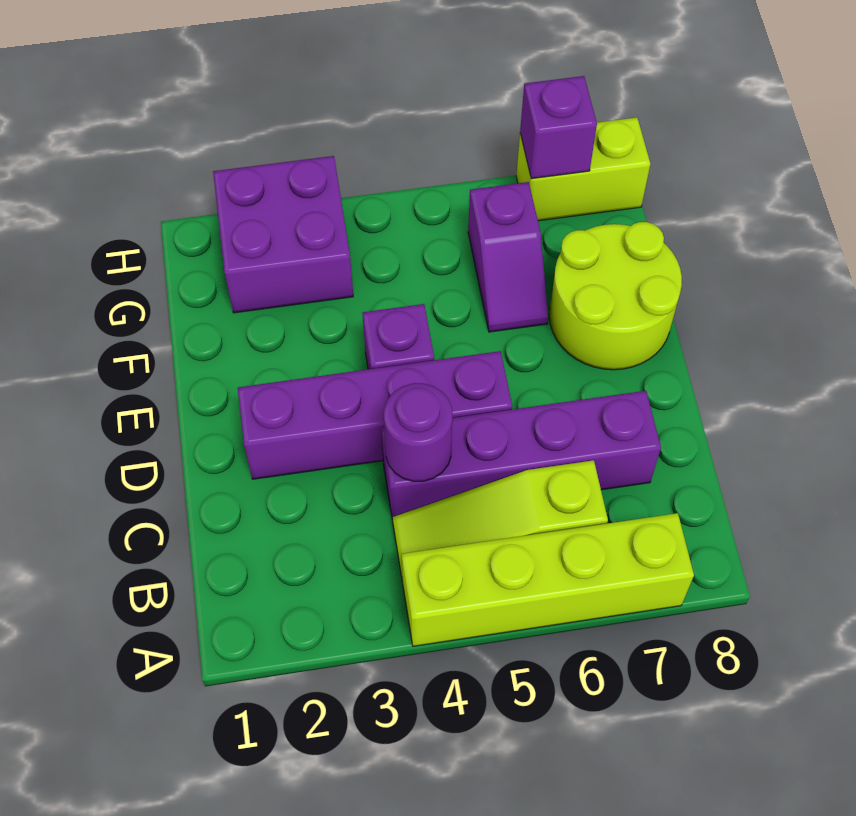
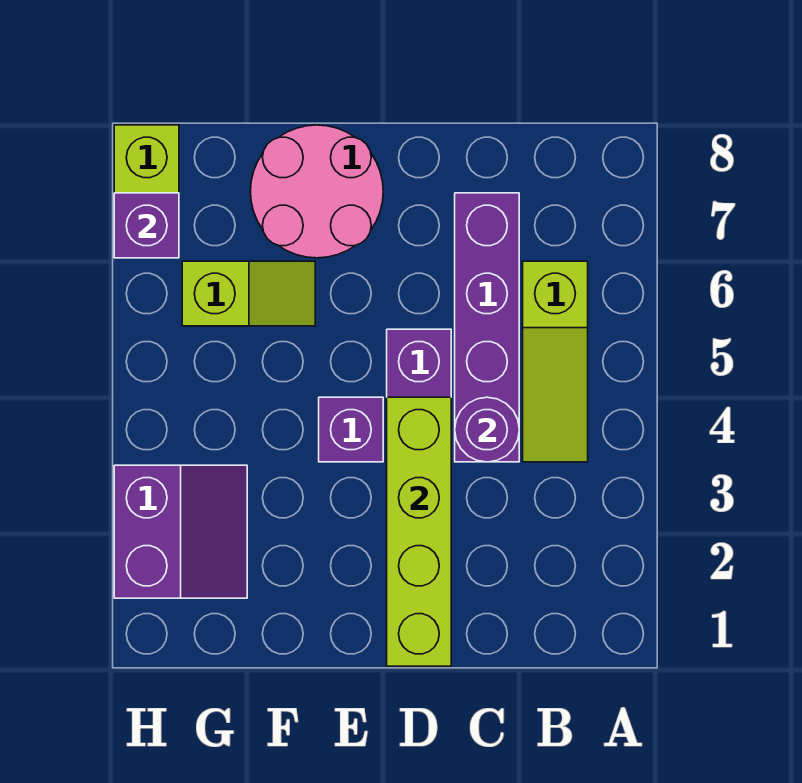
lime brick A4:A7 level 1 -> lime brick D1:D4 level 2
lime round brick E7:F8 level 1 -> pink round brick E7:F8 level 1
purple slope F6:G6 level 1 top G -> lime slope F6:G6 level 1 top G
purple brick G2:H3 level 1 -> purple slope G2:H3 level 1 top H

